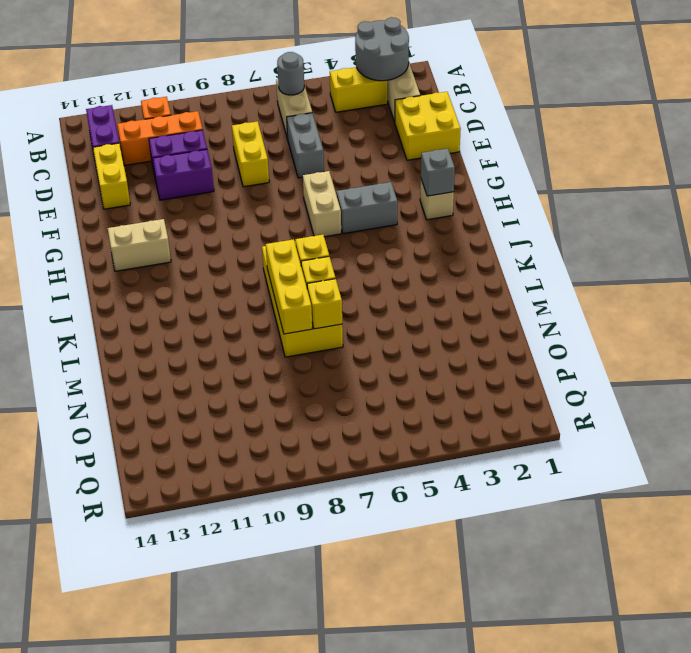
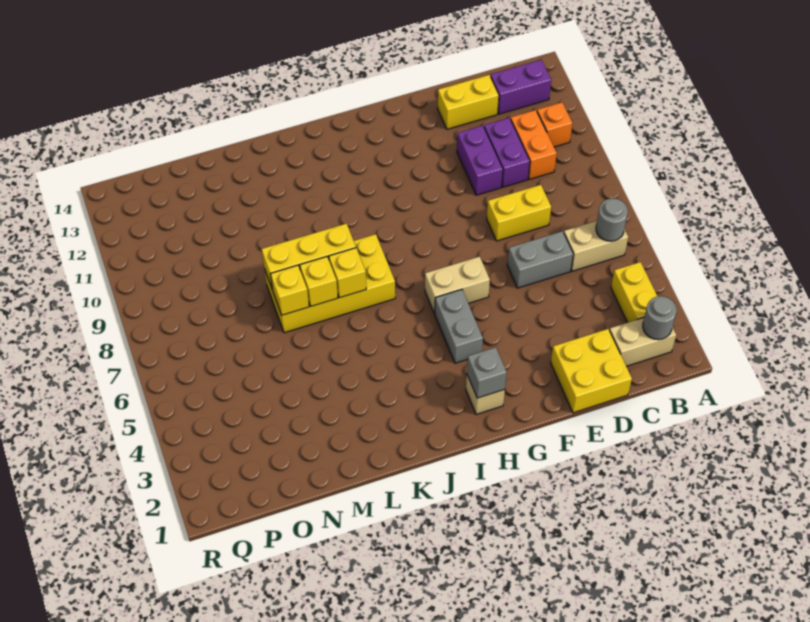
grey round brick A2:B3 level 2 -> grey round brick B2 level 2
orange brick C10:C12 level 1 -> orange brick C10:C11 level 1
tan brick H12:H13 level 1 -> none

